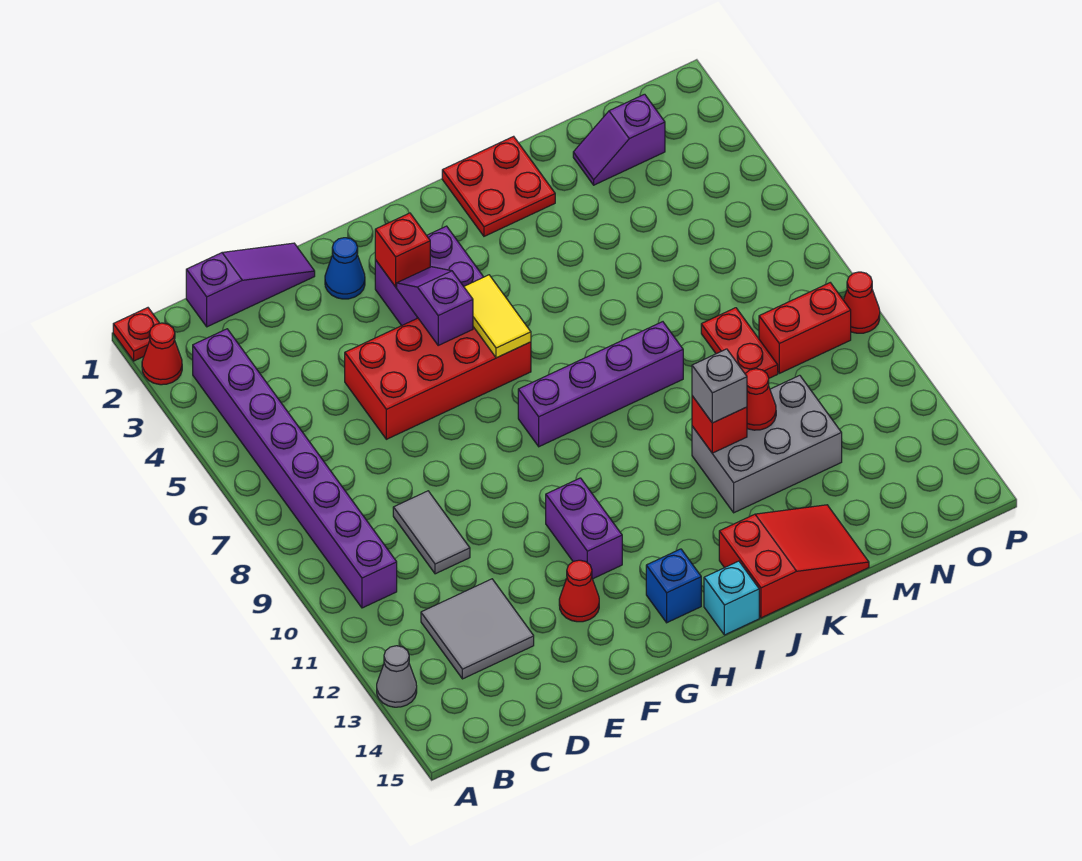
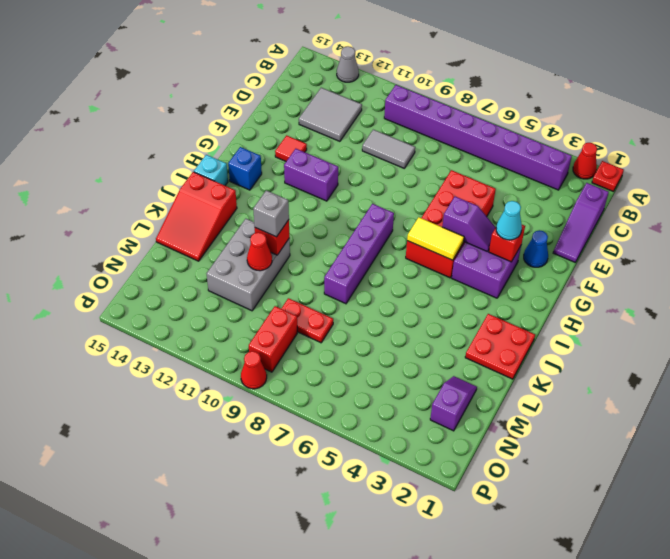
red cone F13 level 1 -> red tile F13 level 1
none -> cyan cone G3 level 3

